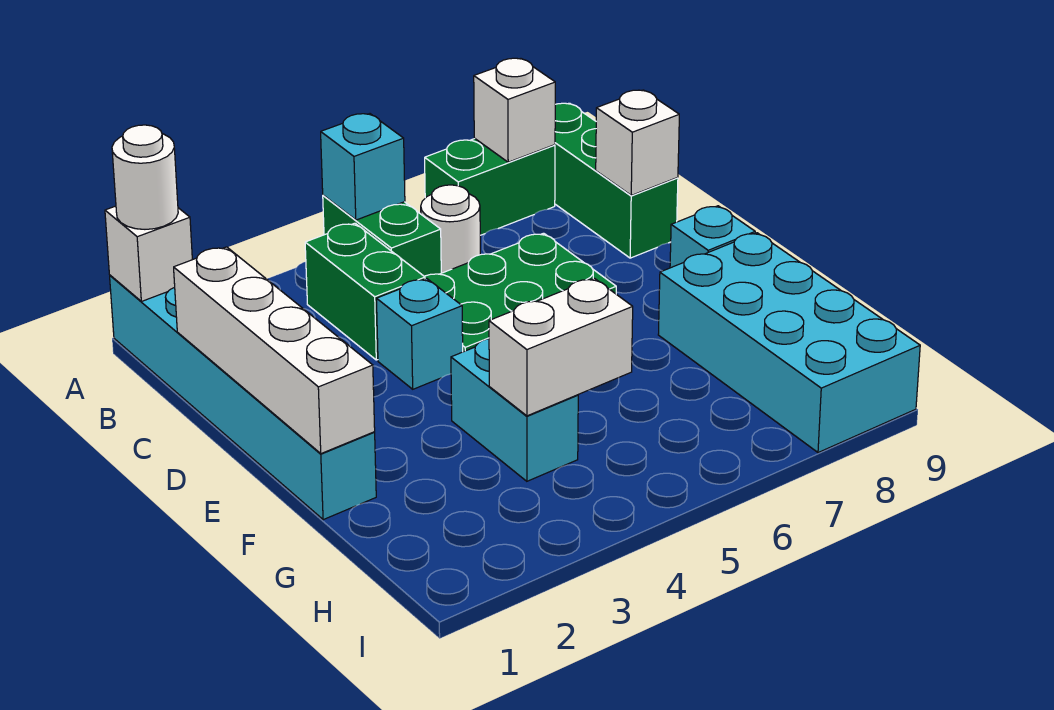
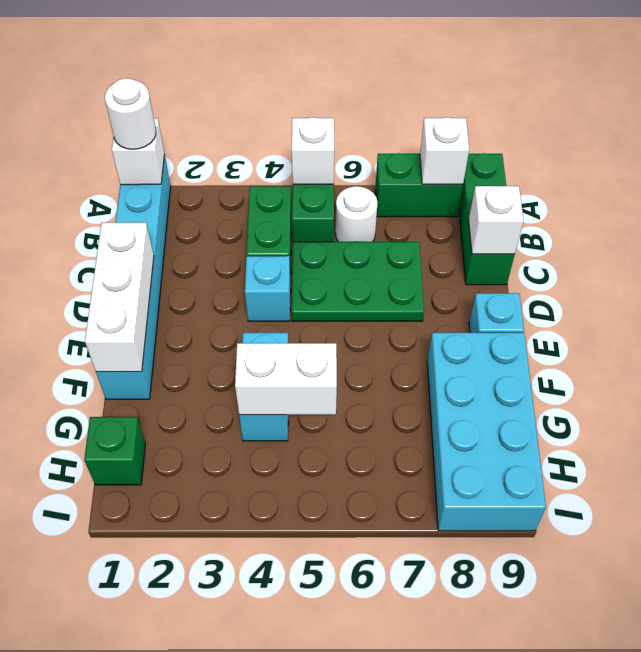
cyan brick A5 level 2 -> white brick A5 level 2
white brick C1:F1 level 2 -> white brick D1:F1 level 2
none -> green brick H1 level 1

